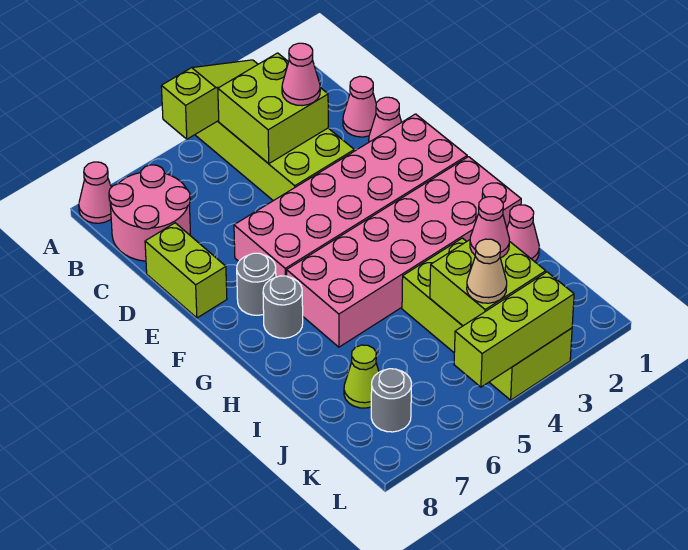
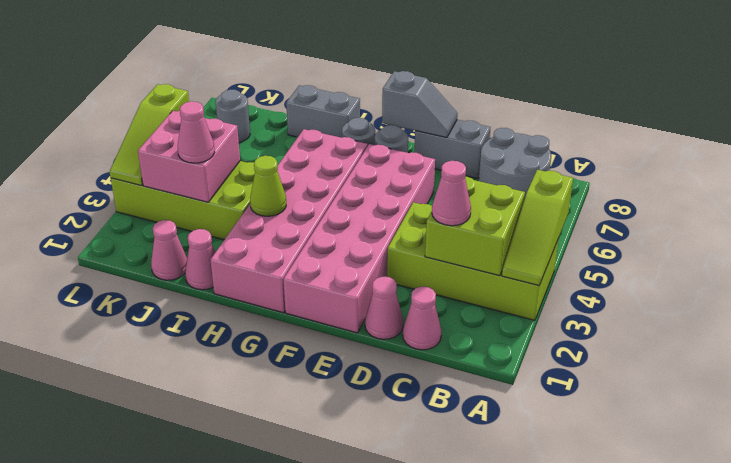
pink cone A8 level 1 -> pink cone J1 level 1
pink round brick B7:C8 level 1 -> grey round brick B7:C8 level 1
lime brick D8:E8 level 1 -> grey brick D8:E8 level 1
none -> grey slope E8:F8 level 2 top F
none -> grey brick H8:I8 level 1
lime brick J3:K4 level 2 -> pink brick J3:K4 level 2
lime cone J7 level 1 -> lime cone H3 level 2
tan cone K4 level 3 -> none
lime brick L3:L5 level 2 -> lime slope L3:L5 level 2 top 5

